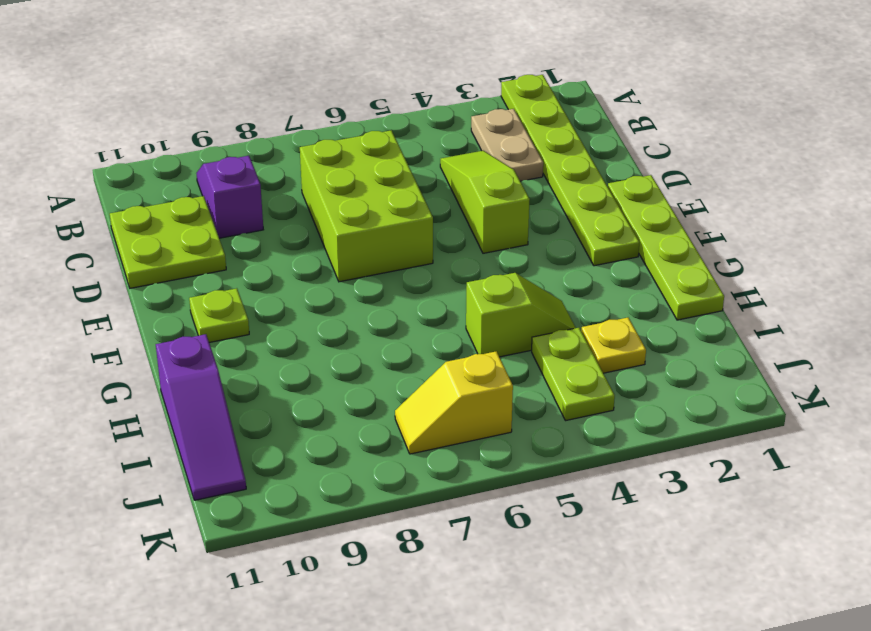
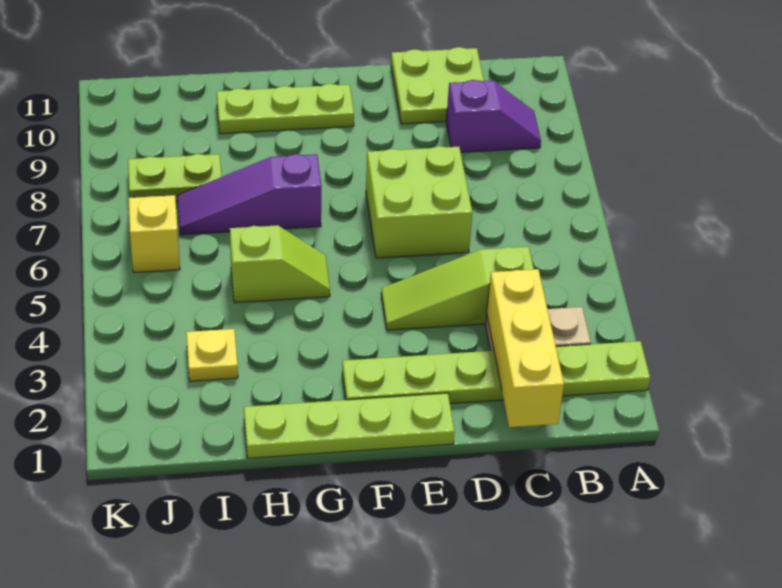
none -> yellow brick C1:C3 level 2
lime slope C4:E4 level 1 top E -> lime slope C4:E4 level 1 top C
lime brick C6:E7 level 1 -> lime brick D6:E7 level 1
lime plate F10 level 1 -> lime plate F10:H10 level 1
lime slope H4:H5 level 1 top 5 -> lime slope G5:H5 level 1 top H
purple slope H11:J11 level 1 top H -> purple slope G7:I7 level 1 top G
lime plate I4:J4 level 1 -> lime plate I8:J8 level 1

